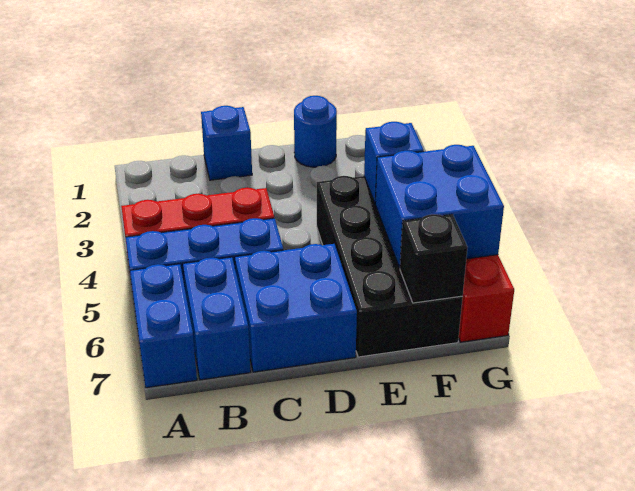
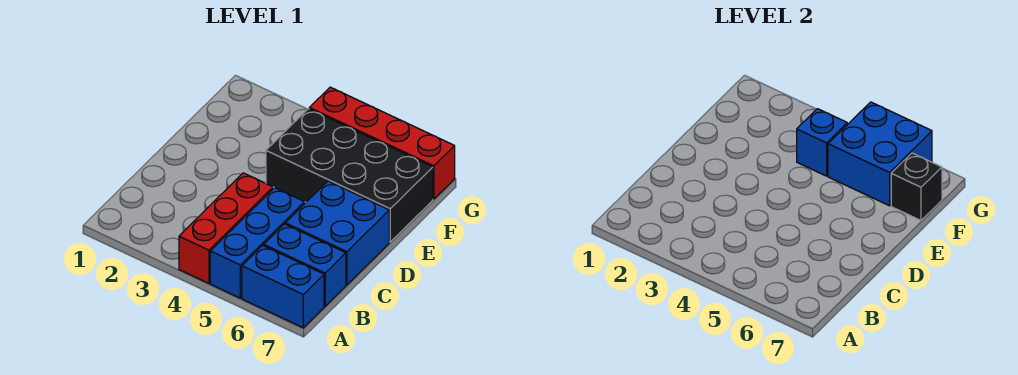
blue brick C1 level 1 -> none
blue round brick E1 level 1 -> none

